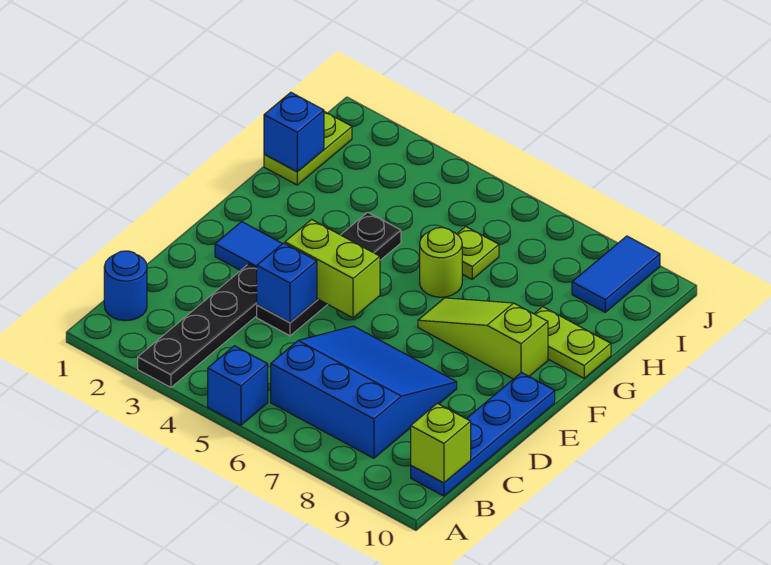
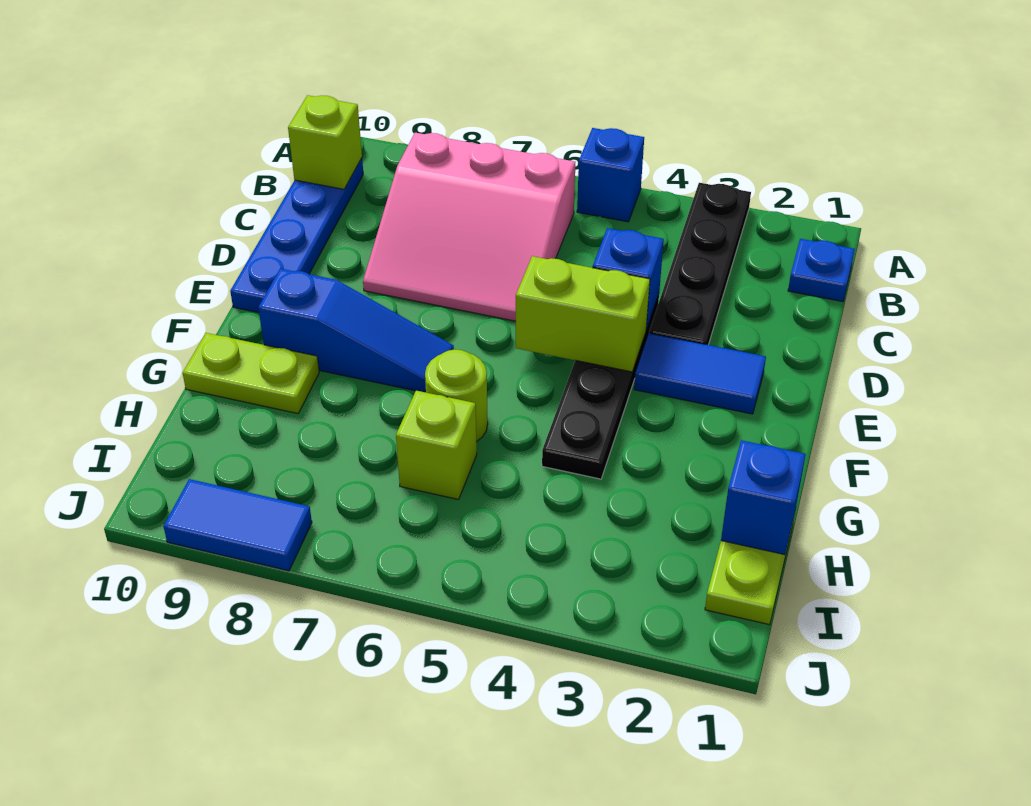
blue round brick B1 level 1 -> blue plate B1 level 1
blue slope B6:D8 level 1 top B -> pink slope B6:D8 level 1 top B
lime slope F7:F9 level 1 top 9 -> blue slope F7:F9 level 1 top 9
lime plate H6 level 1 -> lime brick H6 level 1
blue tile I9:J9 level 1 -> blue tile J8:J9 level 1

